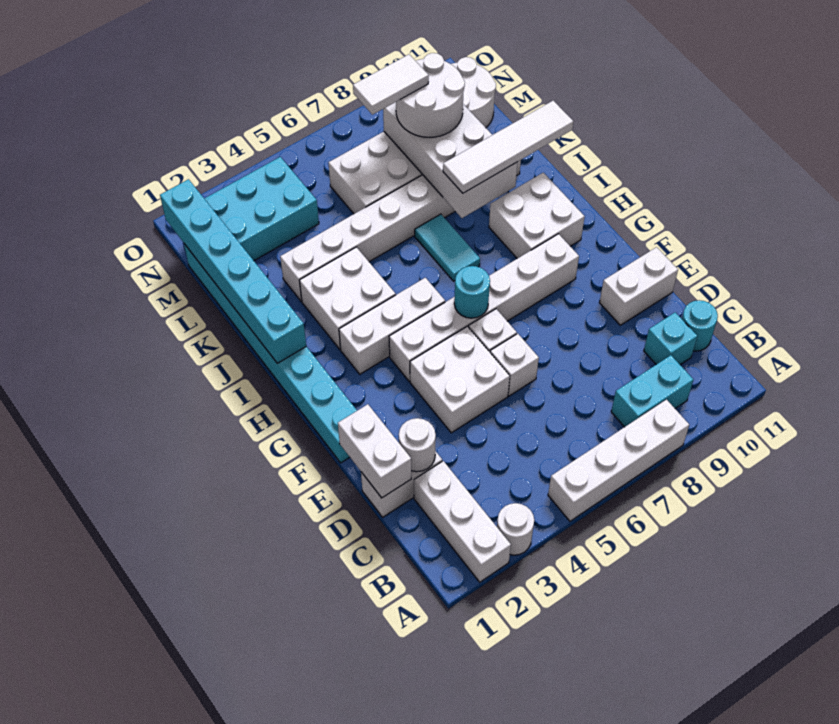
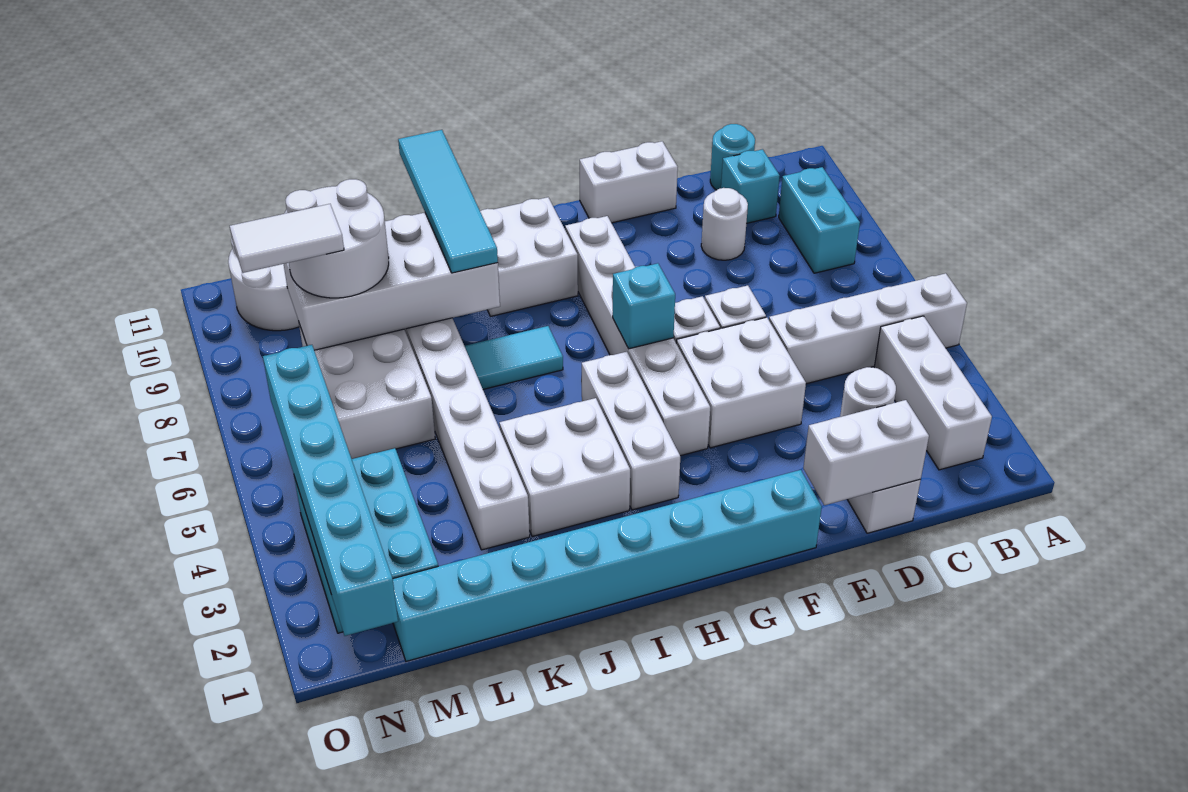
white brick A2:C2 level 1 -> white brick B2:B4 level 1
white round brick A3 level 1 -> white round brick D9 level 1
white brick A5:A8 level 1 -> white brick A5:D5 level 1
white brick E10:E11 level 1 -> white brick E11:F11 level 1
cyan round brick G6 level 2 -> cyan brick G6 level 2
cyan brick I1:N1 level 2 -> cyan brick N1:N6 level 2
white tile J8:J11 level 3 -> cyan tile J8:J11 level 3
white tile M7:M8 level 4 -> white tile M8:N8 level 4

